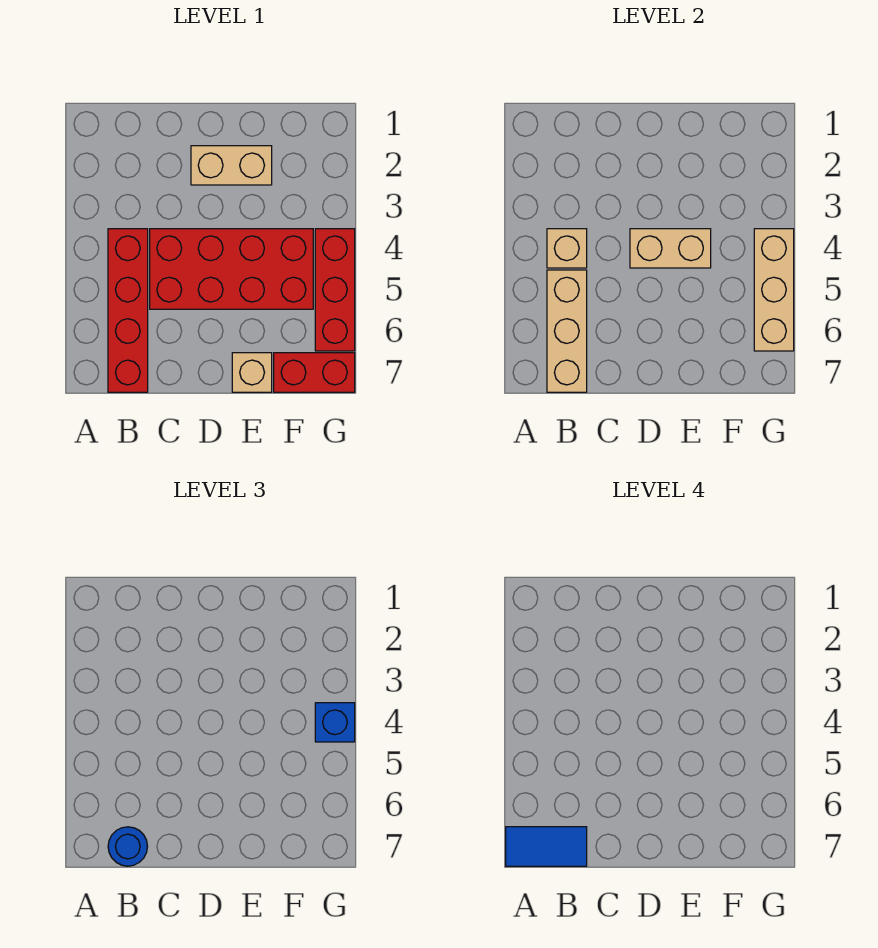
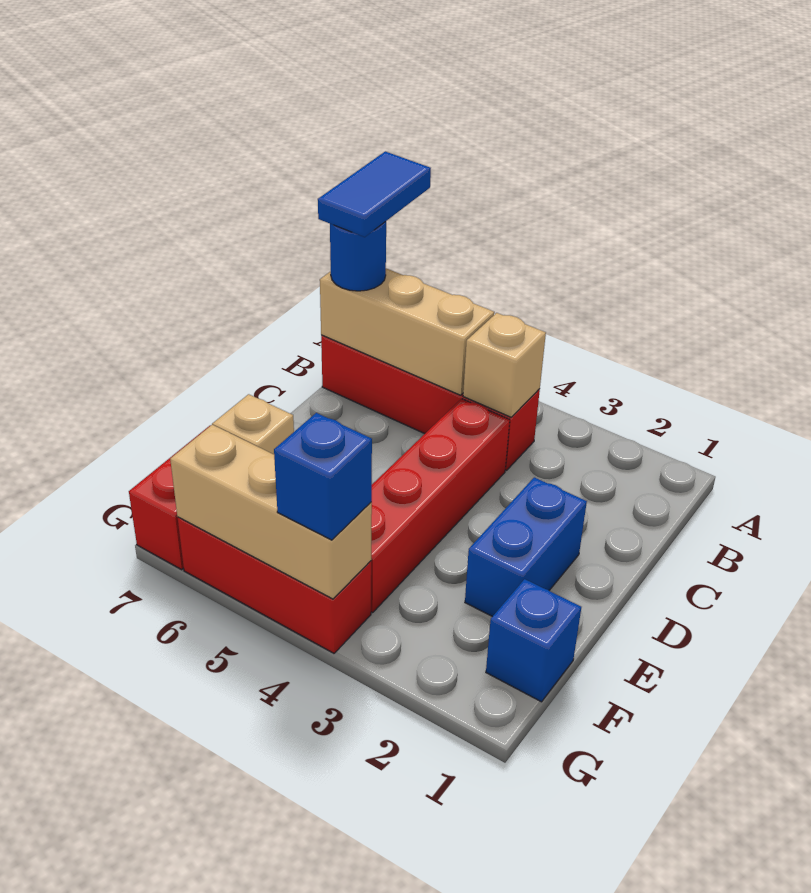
red brick C4:F5 level 1 -> red brick C4:F4 level 1
tan brick D2:E2 level 1 -> blue brick D2:E2 level 1
tan brick D4:E4 level 2 -> none
none -> blue brick F1 level 1

